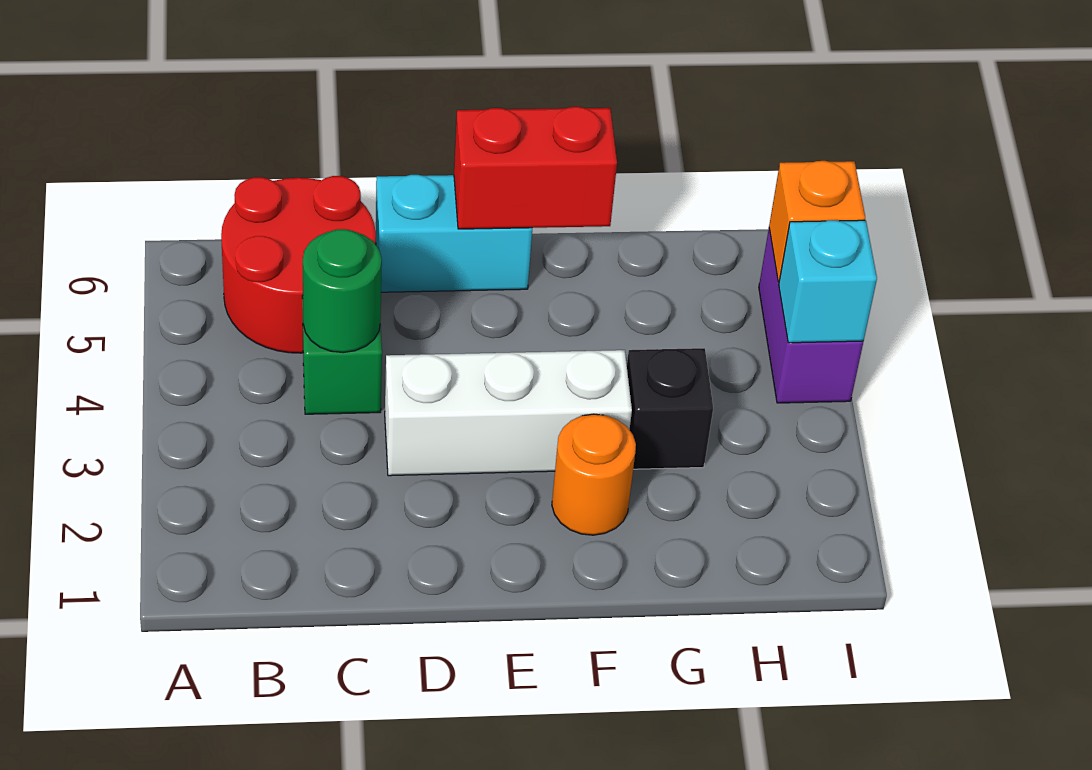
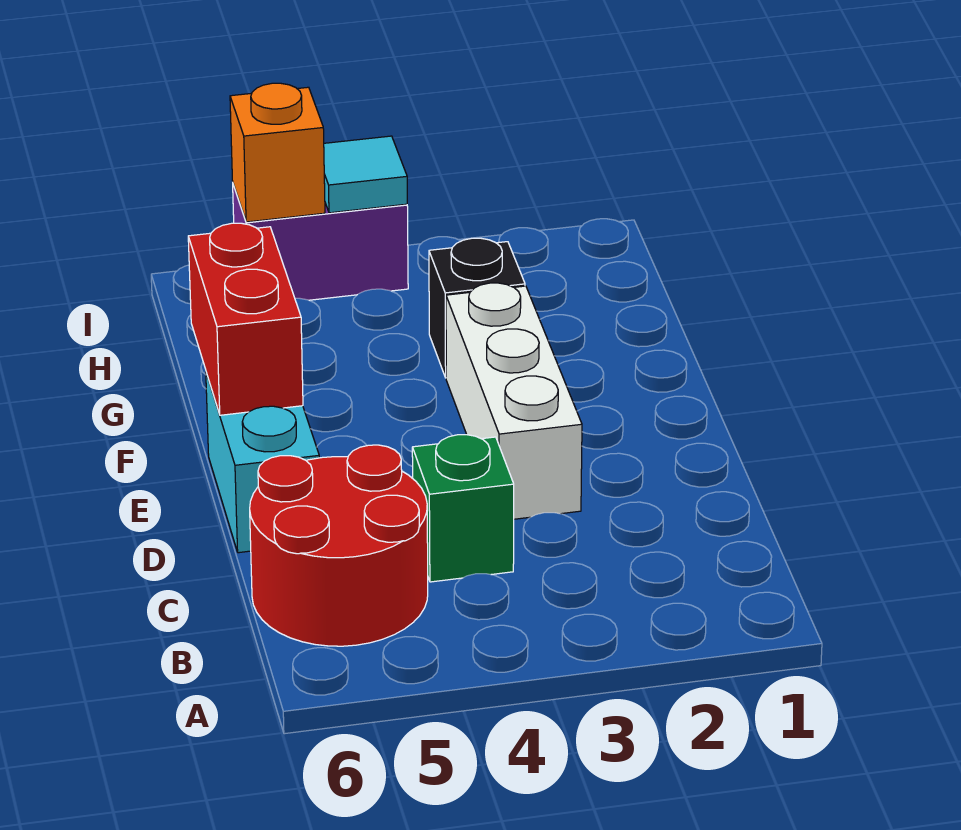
green round brick C4 level 2 -> none
orange round brick F2 level 1 -> none
cyan brick I4 level 2 -> cyan tile I4 level 2

